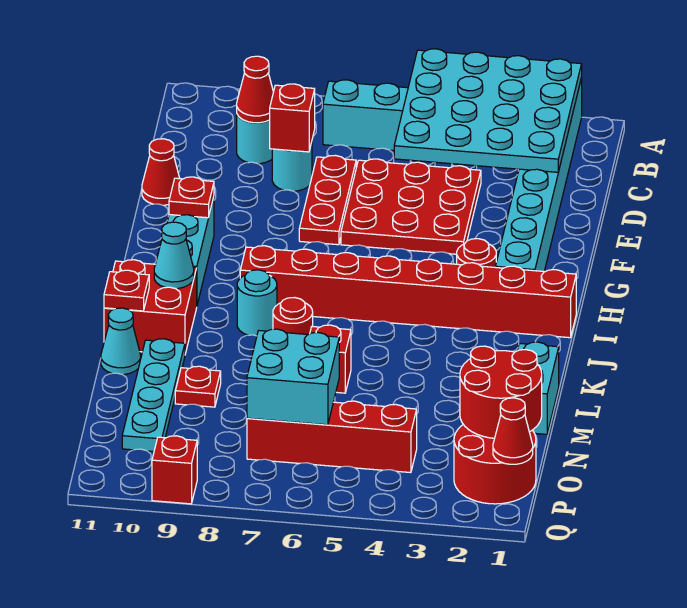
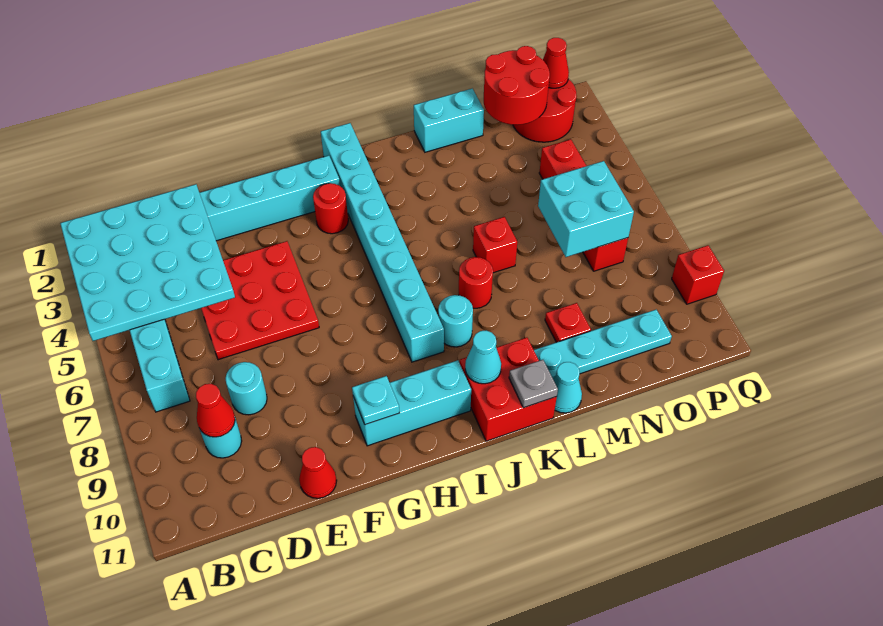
red plate D7:F7 level 1 -> none
red brick D8 level 2 -> none
red plate G10 level 2 -> cyan plate G10 level 2
red brick I1:I8 level 1 -> cyan brick I1:I8 level 1
red plate K11 level 2 -> grey plate K11 level 2

